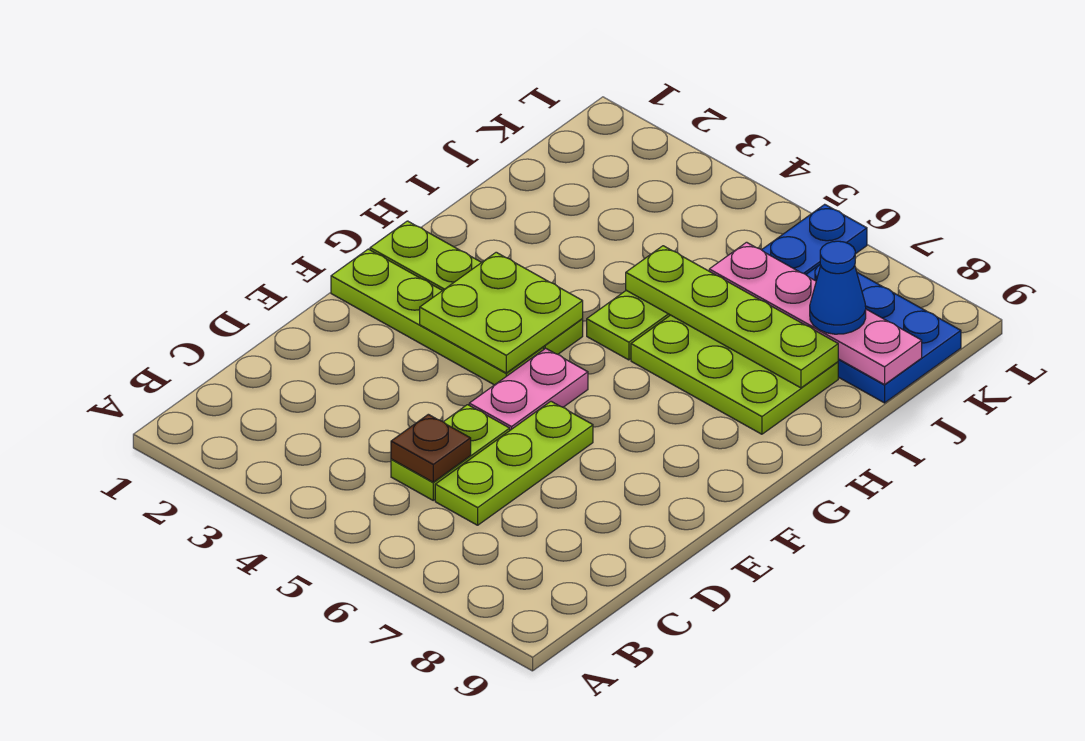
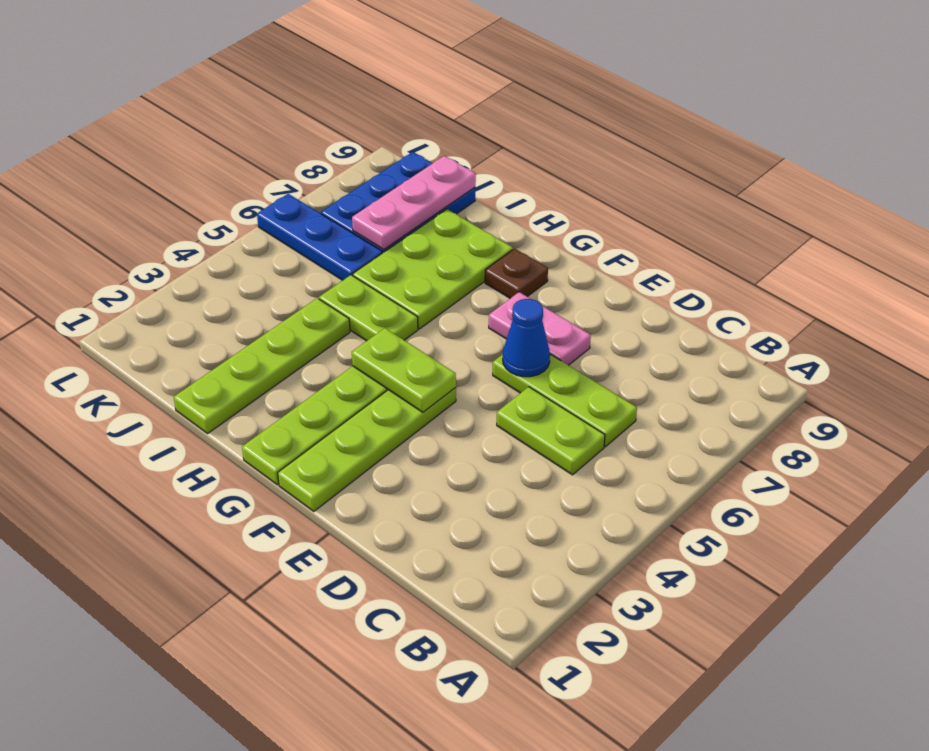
brown plate C5 level 2 -> brown plate G8 level 1
pink plate E5:F5 level 1 -> pink plate E7:F7 level 1
lime plate F3:G4 level 2 -> lime plate F4:G4 level 2
lime plate I5:I8 level 2 -> lime plate I1:I4 level 1
pink plate J6:J9 level 2 -> pink plate J7:J9 level 2
blue cone J8 level 3 -> blue cone E6 level 2

